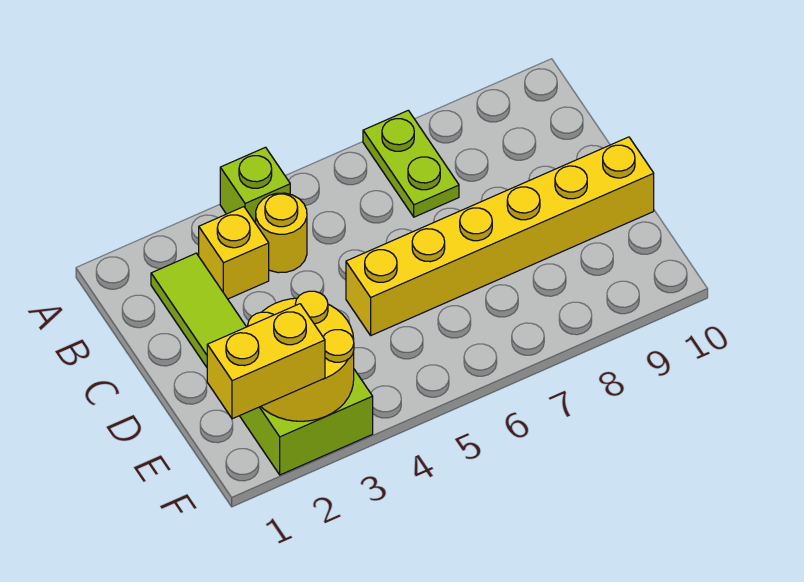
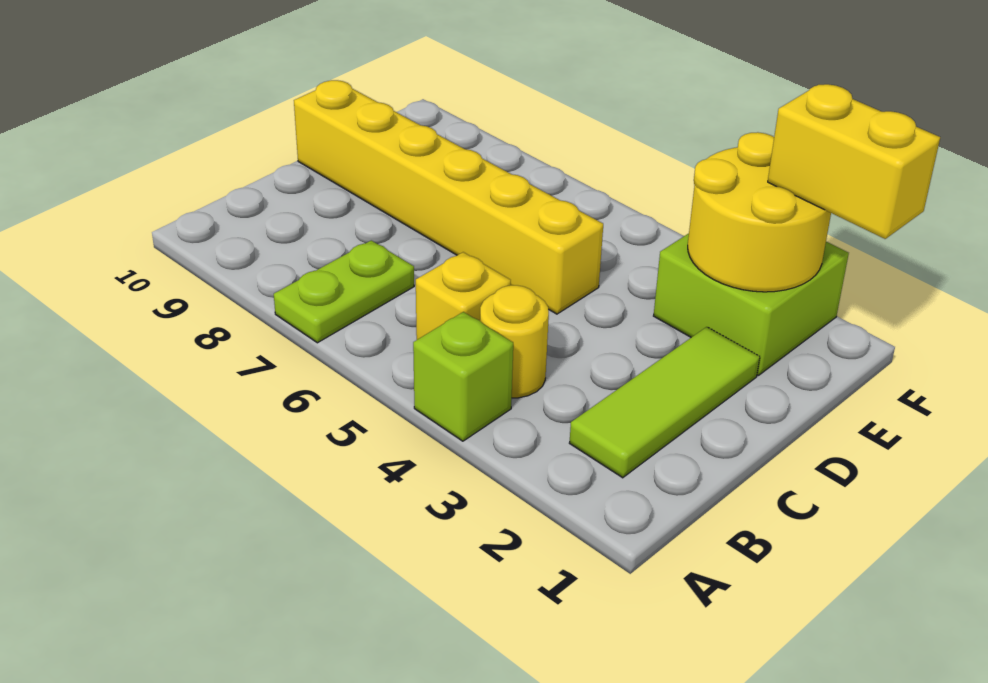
yellow brick B3 level 1 -> yellow brick B5 level 1

